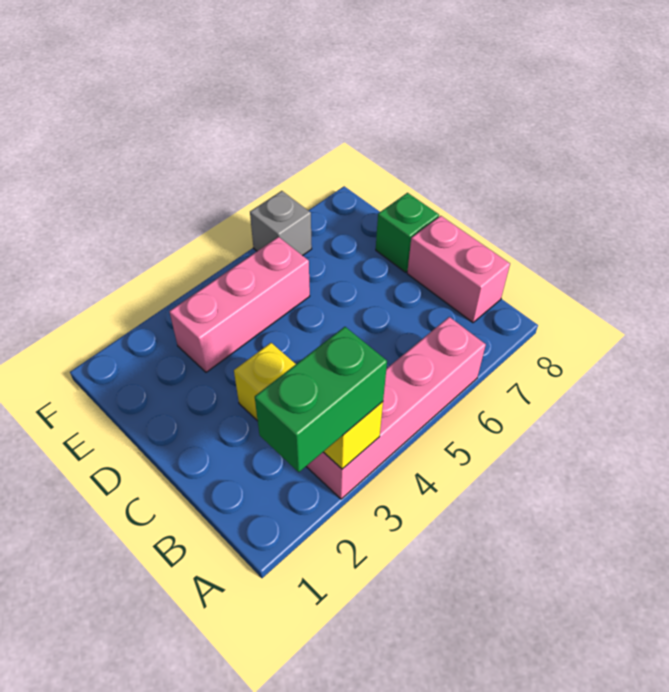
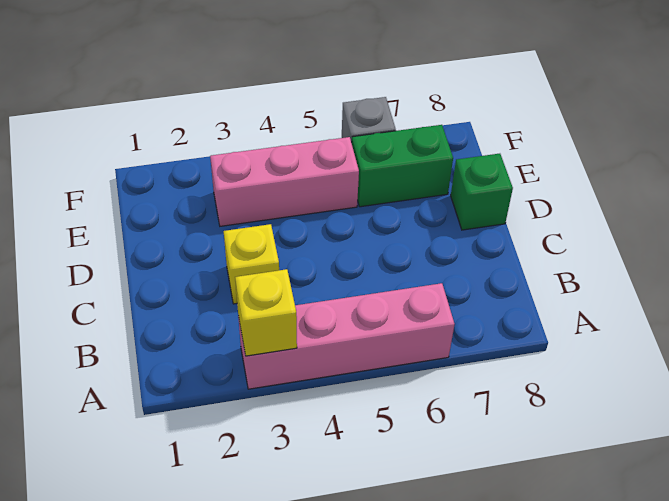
green brick A2:A3 level 3 -> green brick E6:E7 level 1
pink brick B8:C8 level 1 -> none

